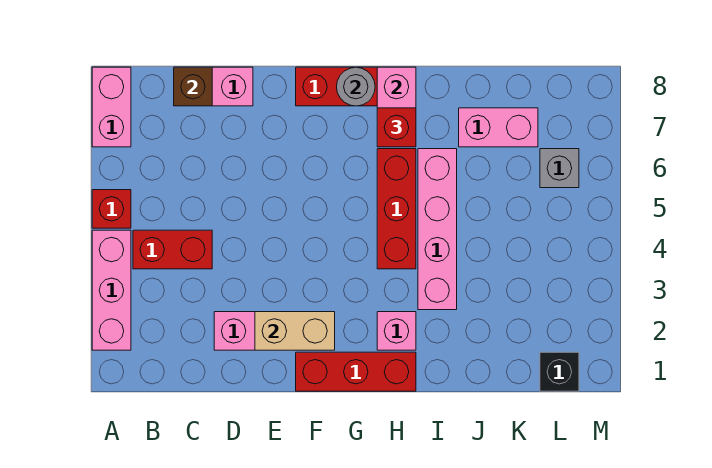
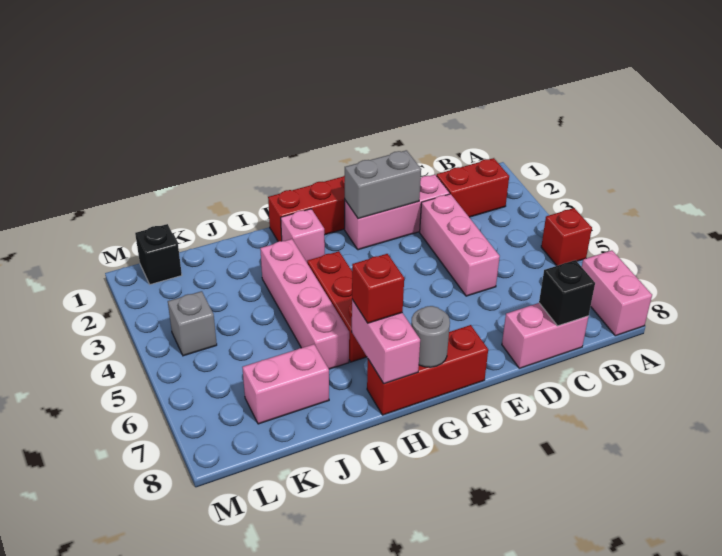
pink brick A2:A4 level 1 -> pink brick D3:D5 level 1
red brick B4:C4 level 1 -> red brick B2:C2 level 1
brown brick C8 level 2 -> black brick C8 level 2
tan brick E2:F2 level 2 -> grey brick E2:F2 level 2
grey brick L6 level 1 -> grey brick L4 level 1

